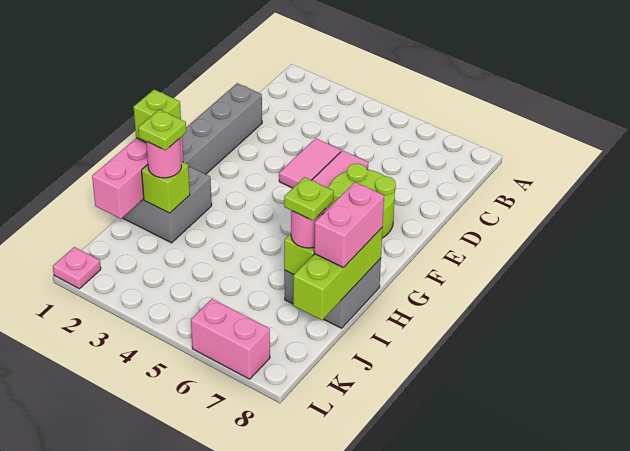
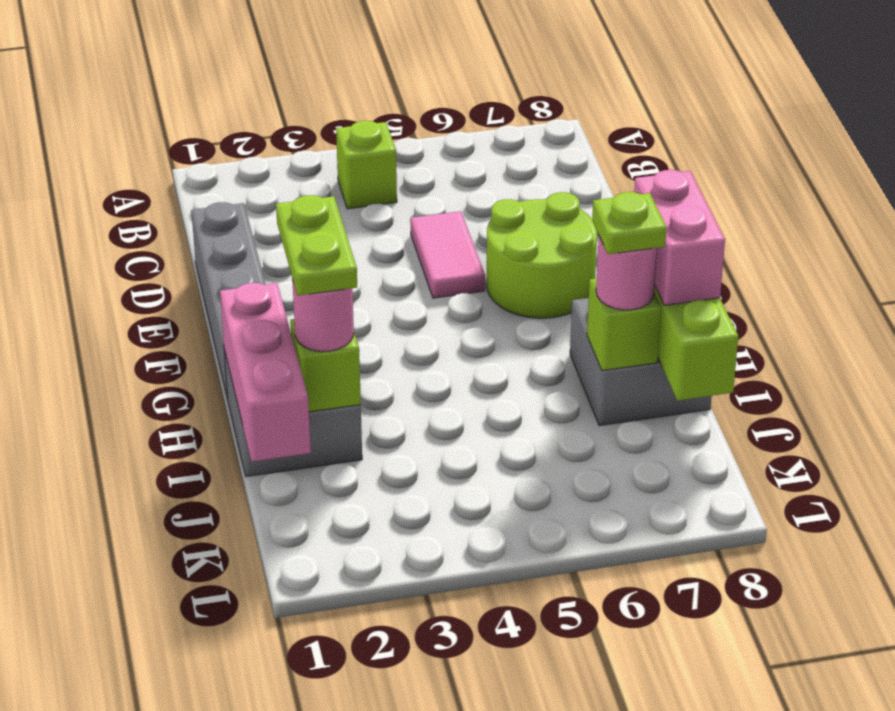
pink tile D4:E4 level 1 -> none
lime brick H1 level 3 -> lime brick B4 level 1
lime plate I2 level 4 -> lime plate H2:I2 level 4
pink plate L1 level 1 -> none
pink brick L6:L7 level 1 -> none

